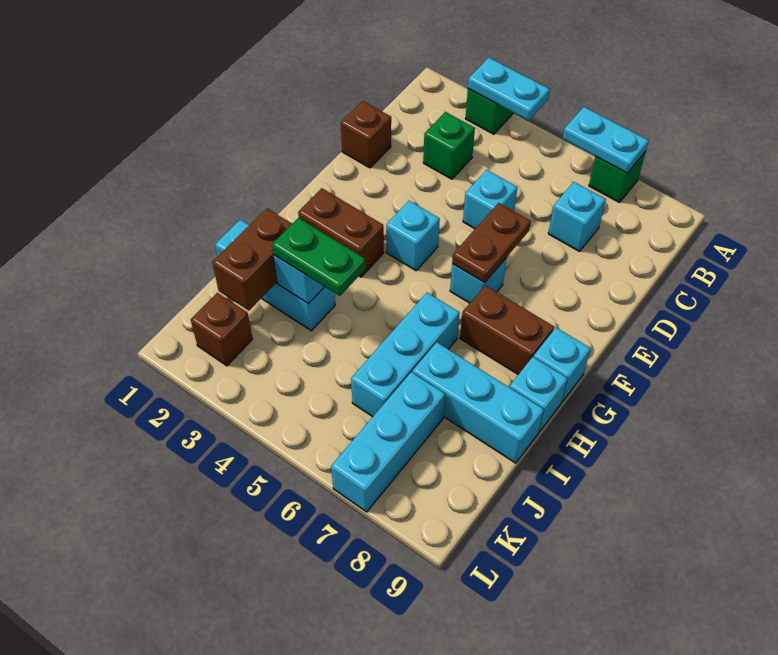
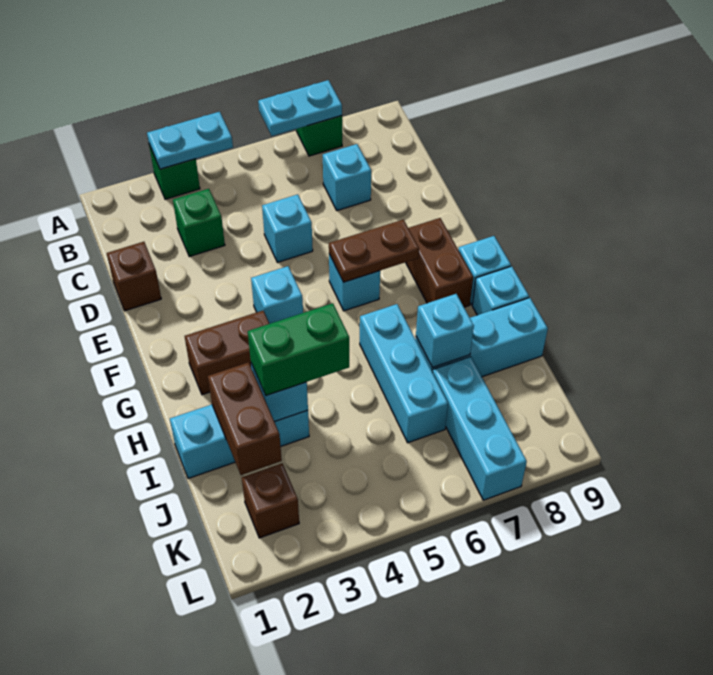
brown plate E6:F6 level 2 -> brown plate F6:F7 level 2
brown brick G7:G8 level 1 -> brown brick F8:G8 level 1
green plate I3:I4 level 3 -> green brick I3:I4 level 3
none -> cyan brick I7 level 2

